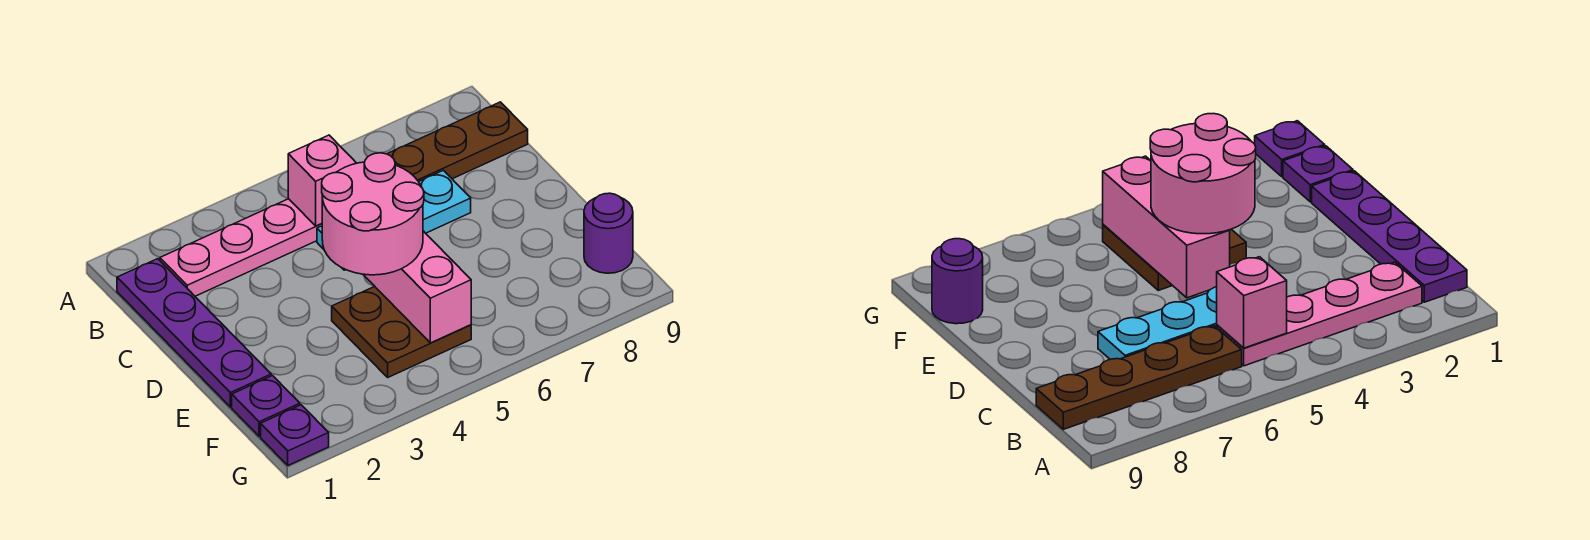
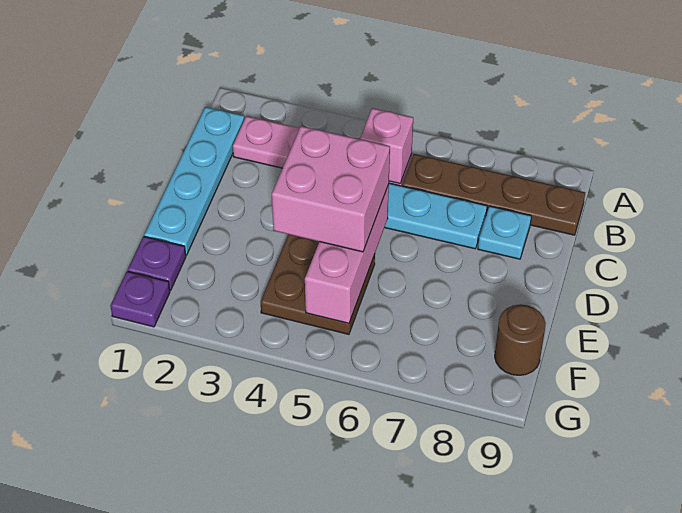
purple plate B1:E1 level 1 -> cyan plate B1:E1 level 1
none -> cyan plate C8 level 1
pink round brick D4:E5 level 3 -> pink brick D4:E5 level 3
purple round brick F9 level 1 -> brown round brick F9 level 1

